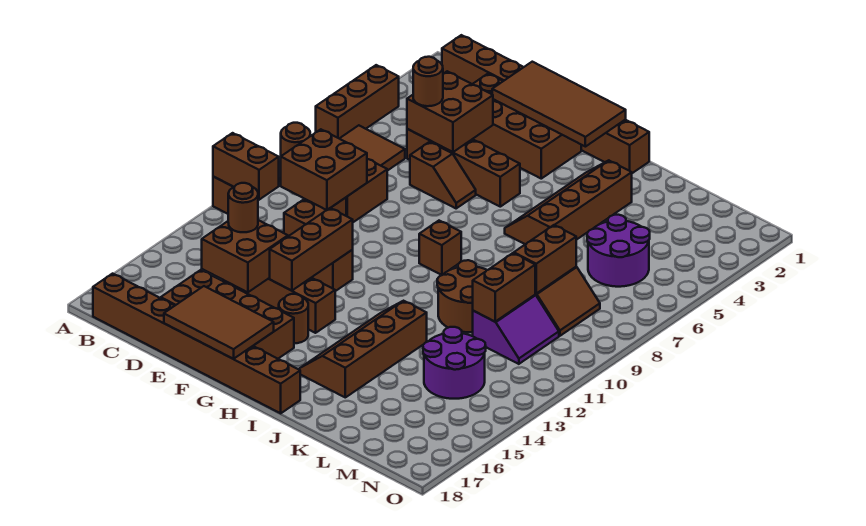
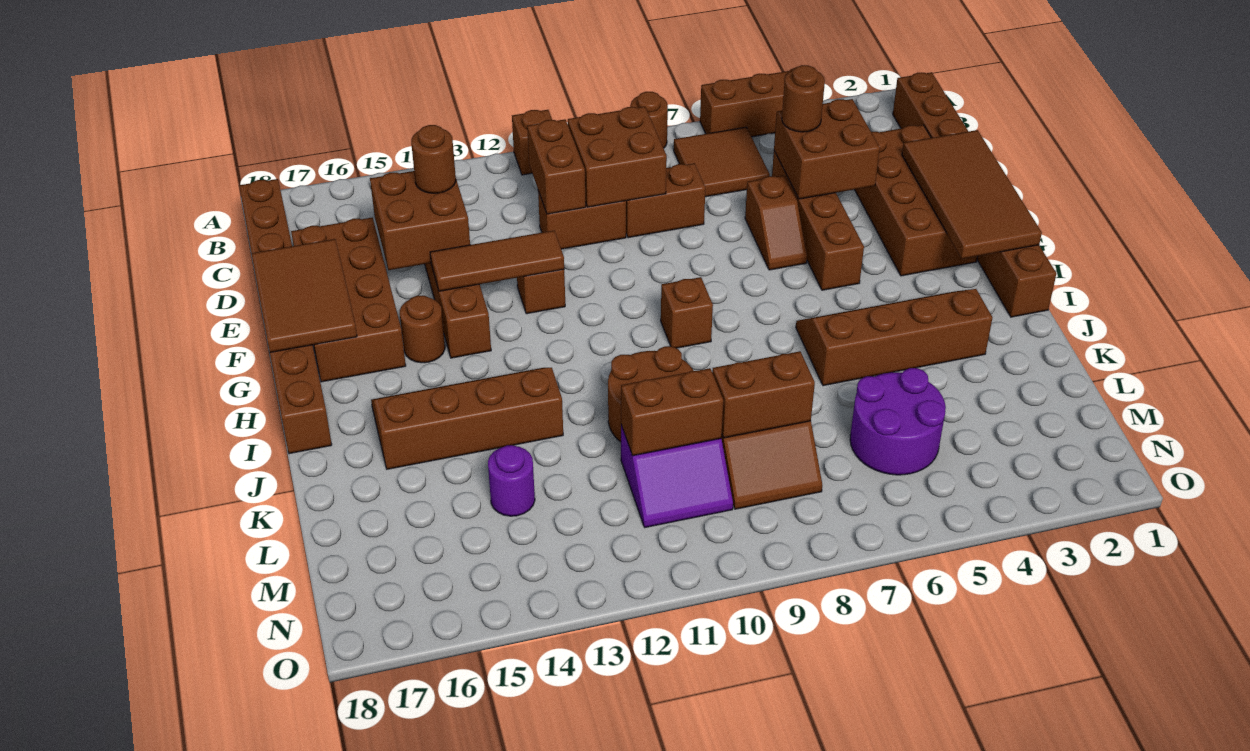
brown brick A11:B11 level 2 -> brown brick C11:D11 level 2
brown brick F12:F14 level 2 -> brown tile F12:F14 level 2
purple round brick L13:M14 level 1 -> purple round brick L14 level 1

